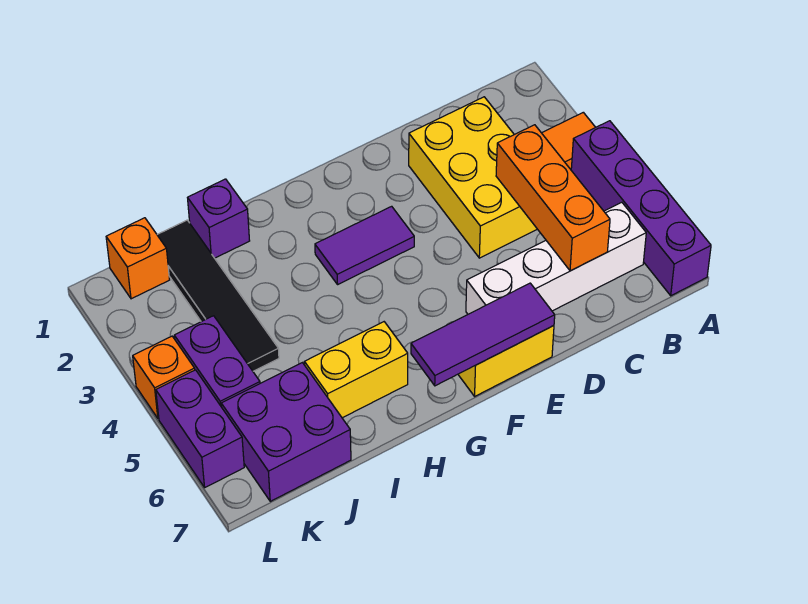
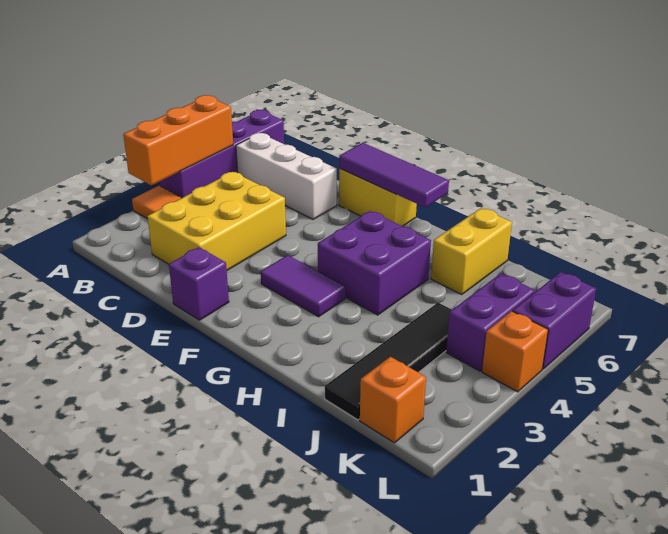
white brick B6:E6 level 1 -> white brick B6:D6 level 1
orange brick C4:C6 level 2 -> orange brick A3:A5 level 2
yellow brick H6:I6 level 1 -> yellow brick I6:I7 level 1
purple brick I1 level 1 -> purple brick E1 level 1
purple brick J6:K7 level 1 -> purple brick G4:H5 level 1

